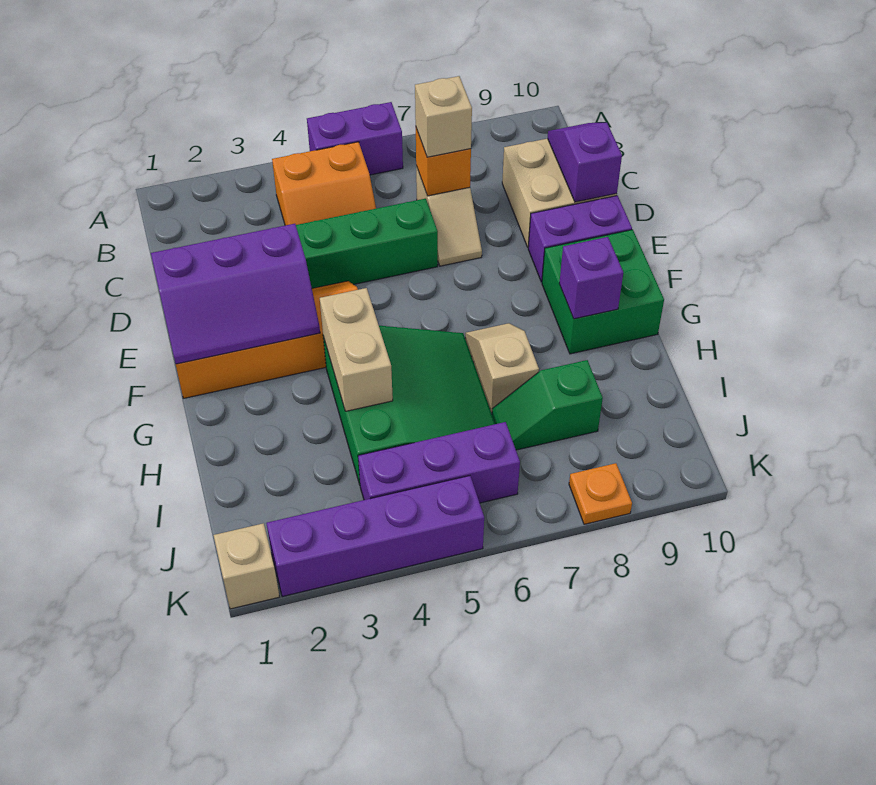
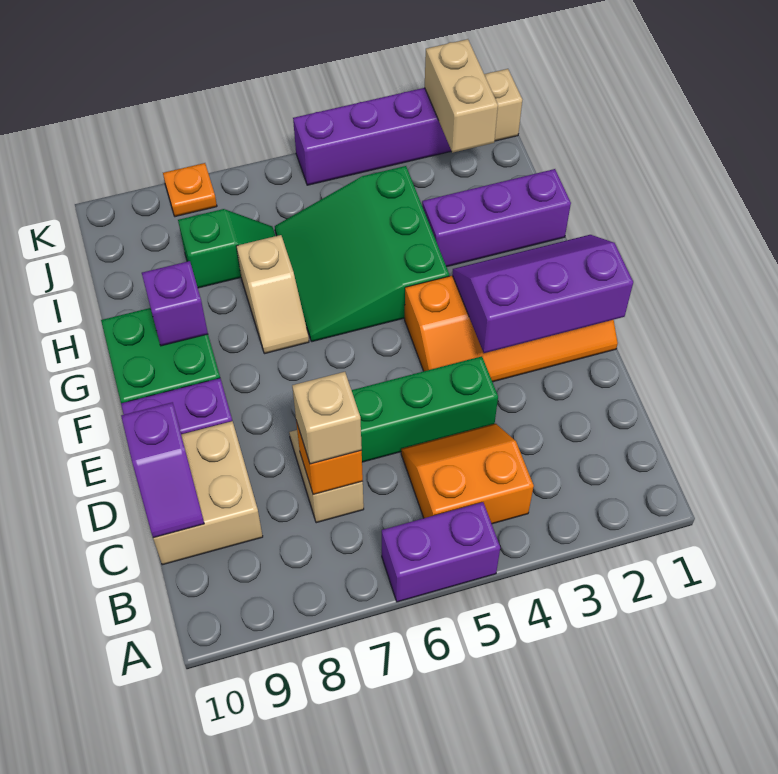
tan brick G4:H4 level 2 -> tan brick J2:K2 level 2
purple brick J4:J6 level 1 -> purple brick H1:H3 level 1

